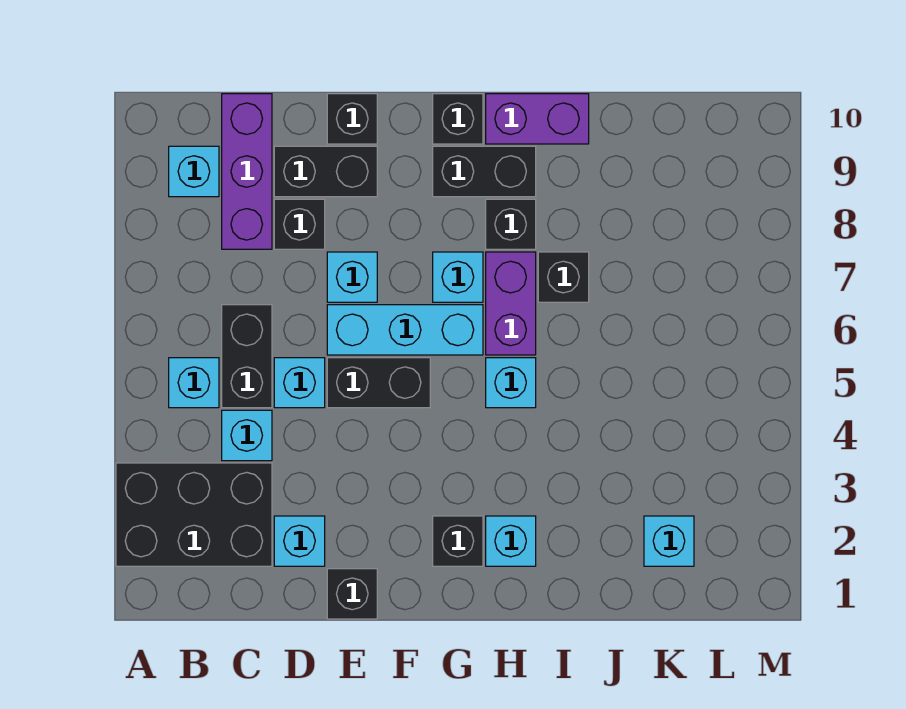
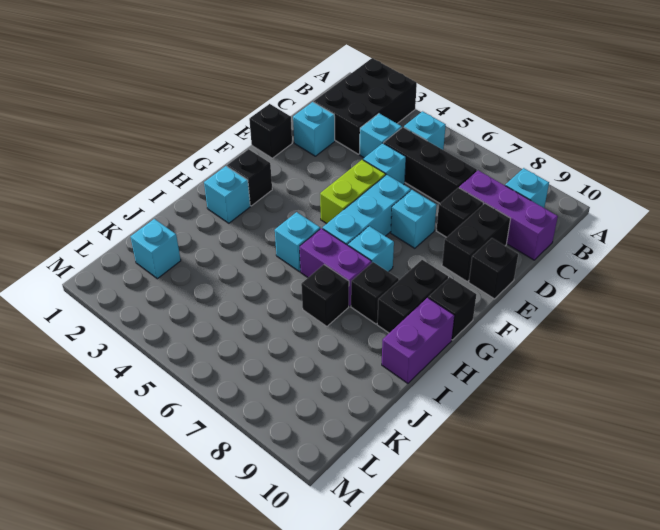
black brick C5:C6 level 1 -> black brick C5:C7 level 1
black brick E5:F5 level 1 -> lime brick E5:F5 level 1

